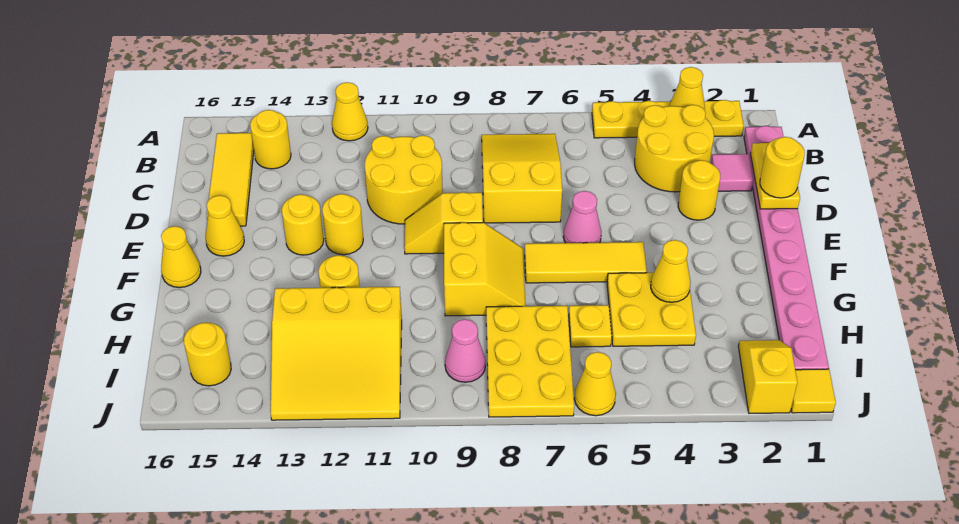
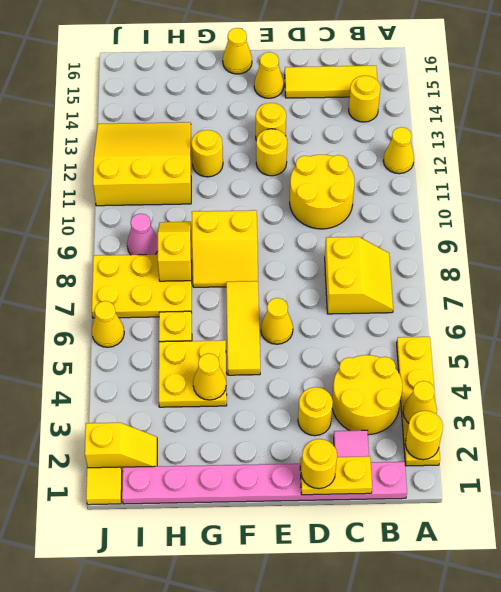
yellow slope B7:D8 level 1 top D -> yellow slope B7:C8 level 1 top C
pink cone E6 level 1 -> yellow cone E6 level 1
yellow slope E9:E10 level 1 top 9 -> yellow slope H8:H9 level 2 top 8
yellow slope H11:J13 level 1 top H -> yellow slope H11:J13 level 1 top 11
yellow round brick I15 level 1 -> yellow round brick A2 level 2

